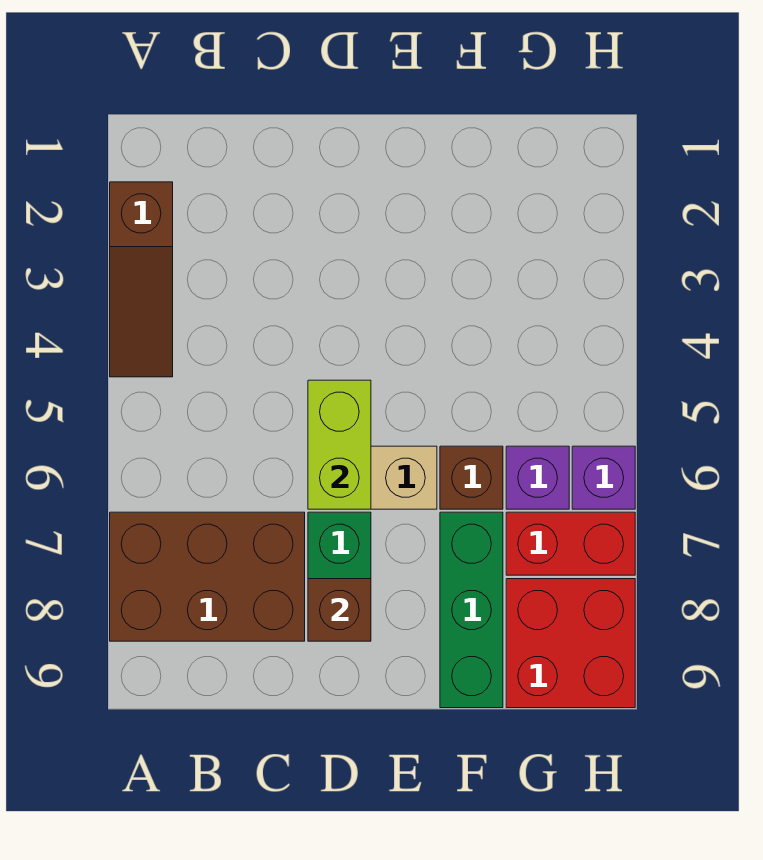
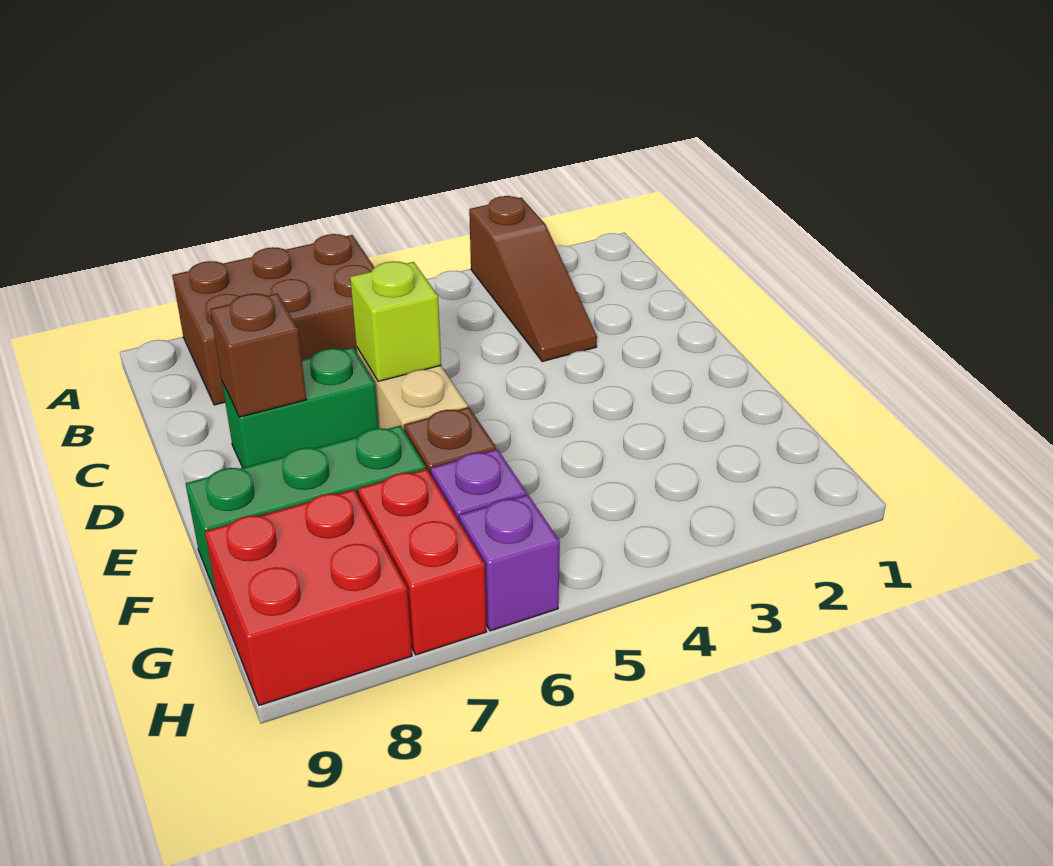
brown slope A2:A4 level 1 top 2 -> brown slope A3:C3 level 1 top A
brown brick A7:C8 level 1 -> brown brick A6:B8 level 1
lime brick D5:D6 level 2 -> lime brick D6 level 2

